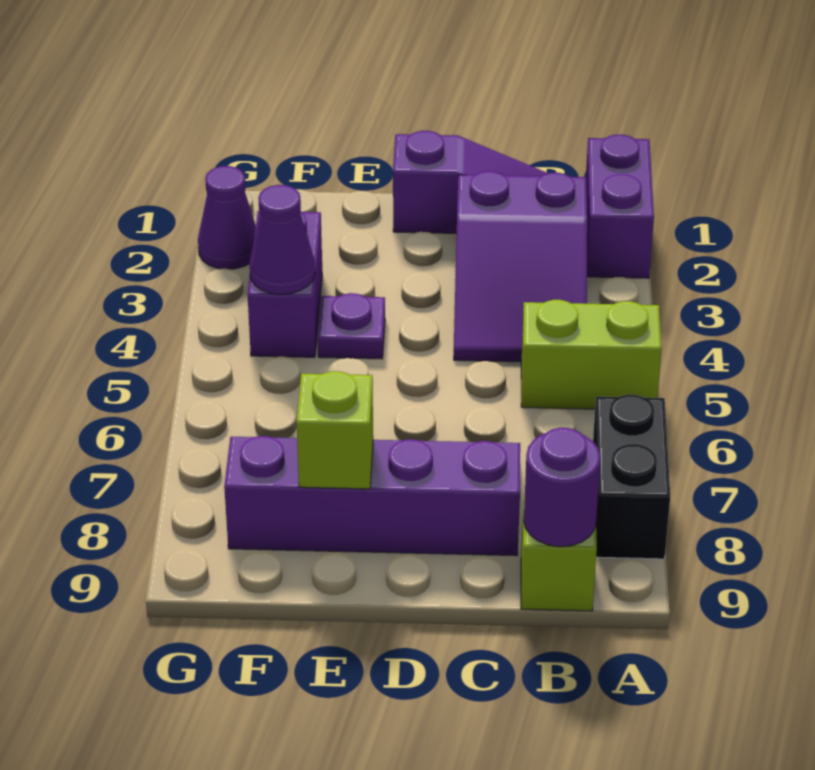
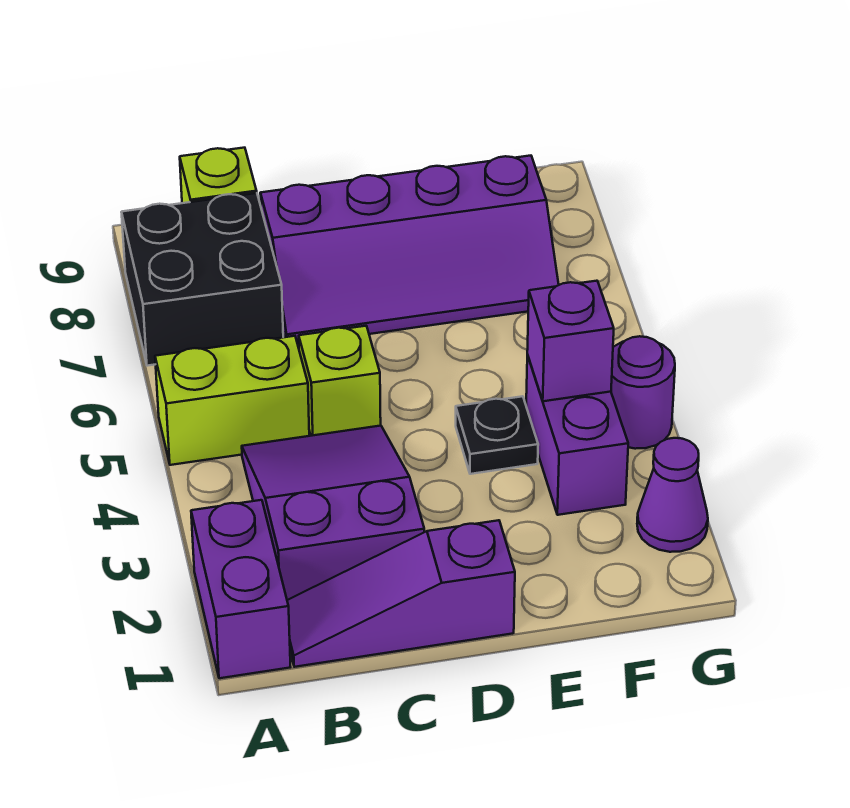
black brick A7:A8 level 1 -> black brick A7:B8 level 1
purple round brick B9 level 2 -> purple round brick G4 level 1
purple plate E4 level 1 -> black plate E4 level 1
lime brick E8 level 2 -> lime brick C5 level 1
purple cone F4 level 2 -> purple brick F4 level 2

